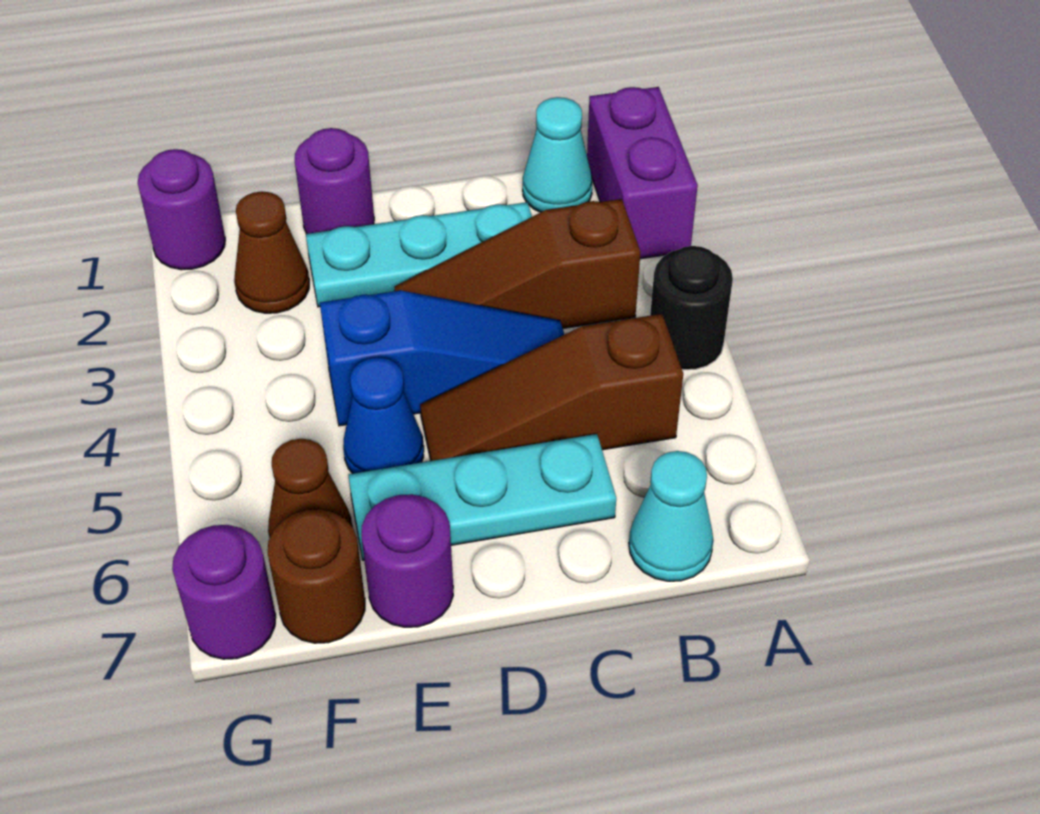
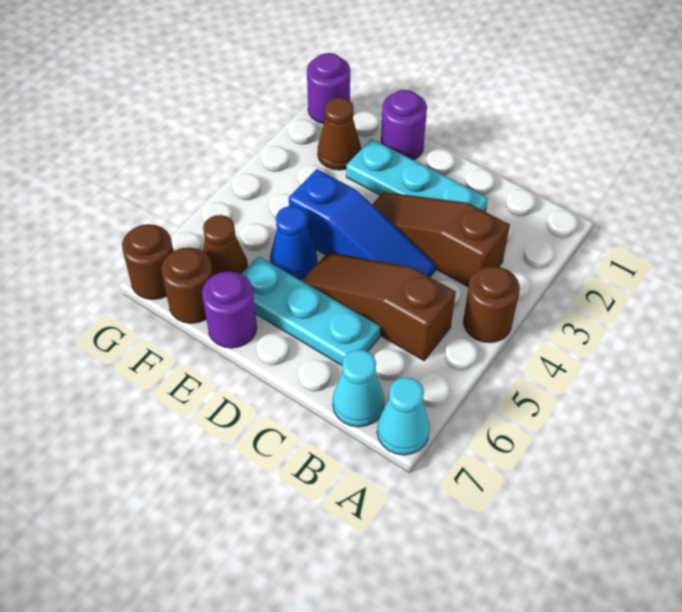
purple brick A1:A2 level 1 -> none
black round brick A4 level 1 -> brown round brick A4 level 1
cyan cone B1 level 1 -> cyan cone A7 level 1
purple round brick G7 level 1 -> brown round brick G7 level 1

